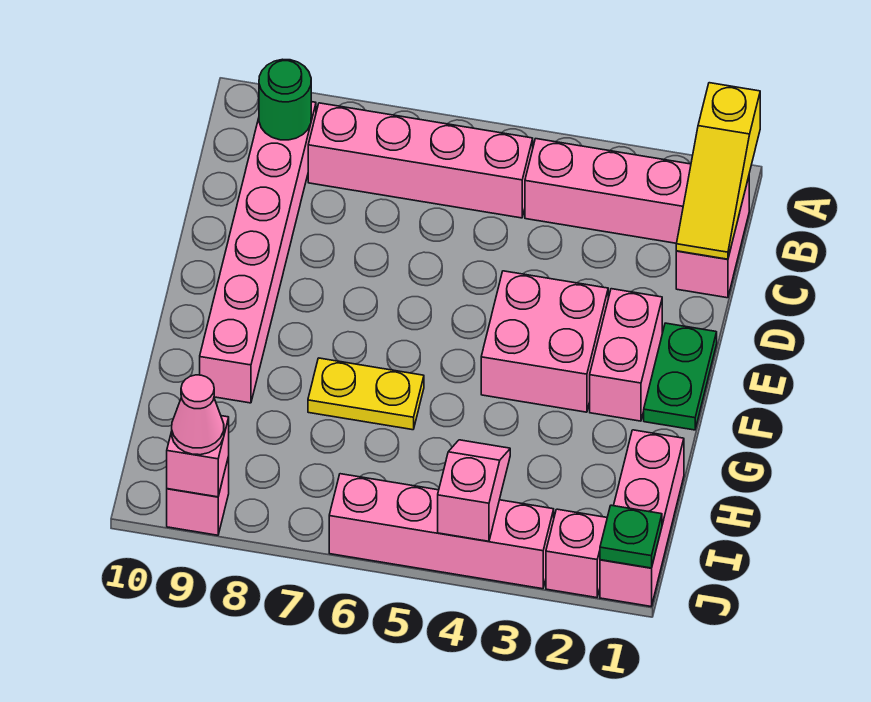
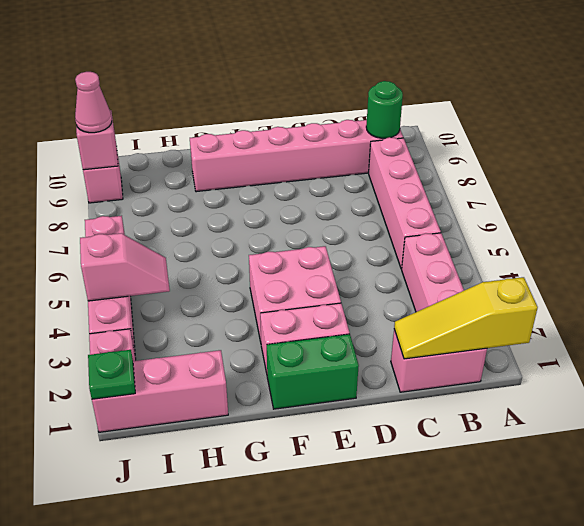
green plate E1:F1 level 1 -> green brick E1:F1 level 1
yellow plate G6:G7 level 1 -> none

